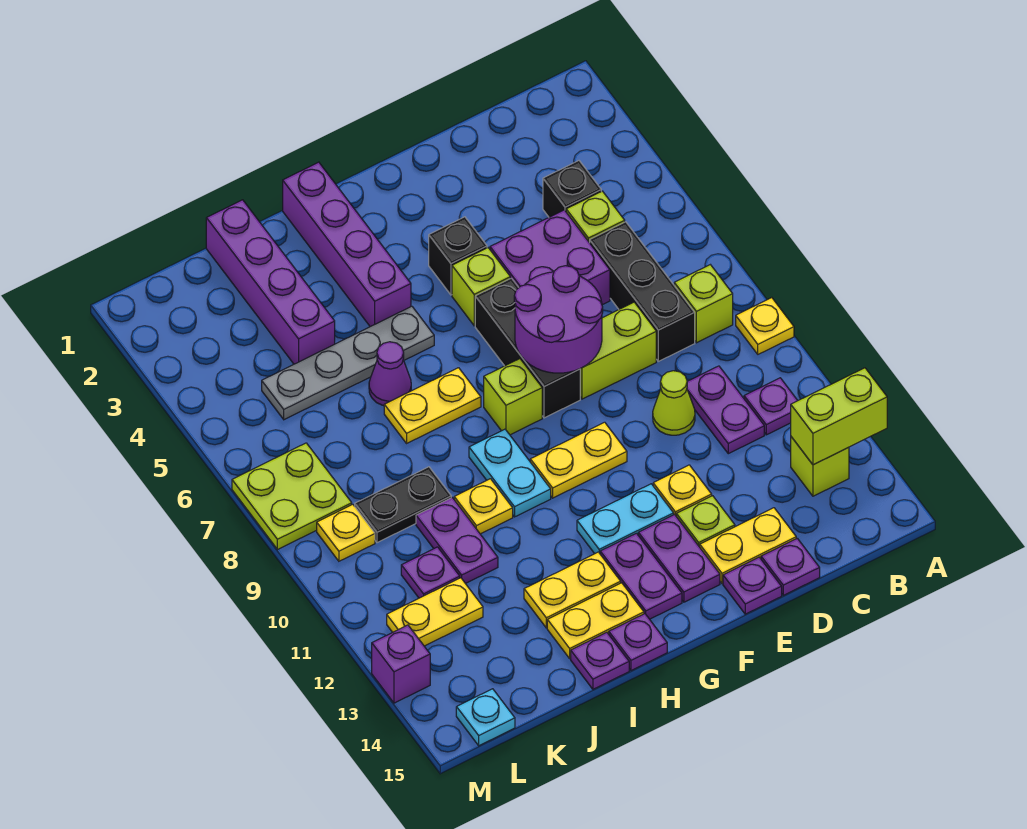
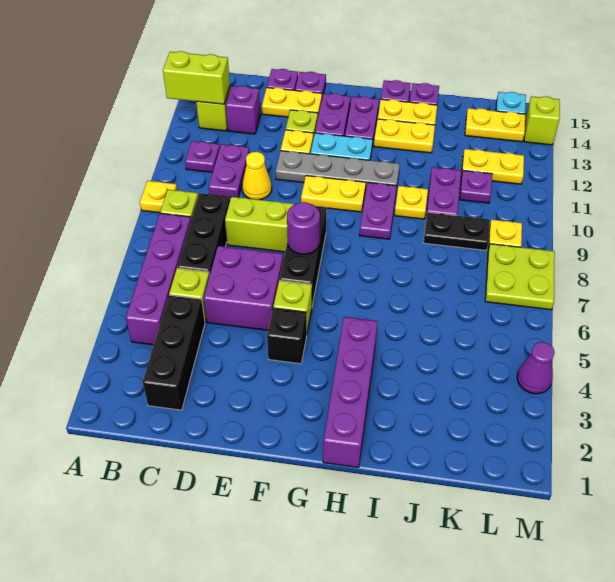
black brick C4 level 1 -> black brick C2:C4 level 1
lime cone D10 level 1 -> yellow cone D10 level 1
purple round brick E7:F8 level 2 -> purple round brick F7 level 2
lime brick G8 level 1 -> lime brick M14 level 1
grey plate H5:K5 level 1 -> grey plate E11:H11 level 1
yellow plate H7:I7 level 1 -> yellow plate K14:L14 level 1
cyan plate H9:H10 level 1 -> purple plate H9:H10 level 1
purple cone I6 level 1 -> purple cone M4 level 1
purple brick J1:J4 level 1 -> purple brick B4:B7 level 1
purple brick M13 level 1 -> purple brick C13 level 1

